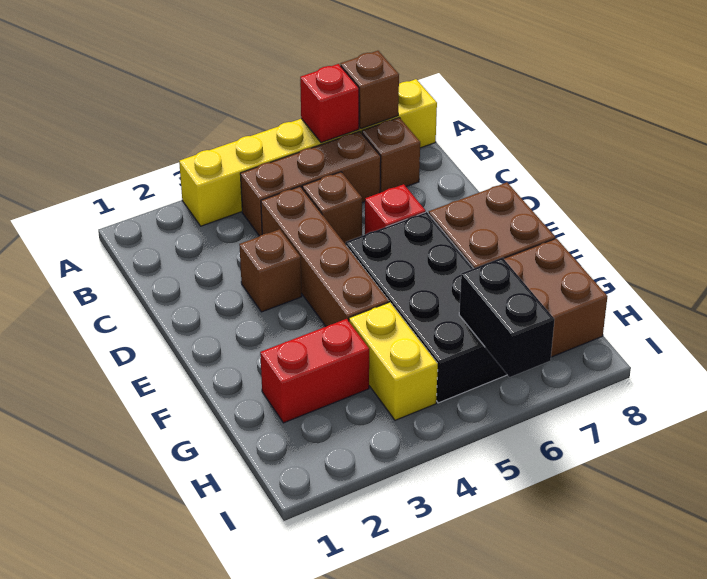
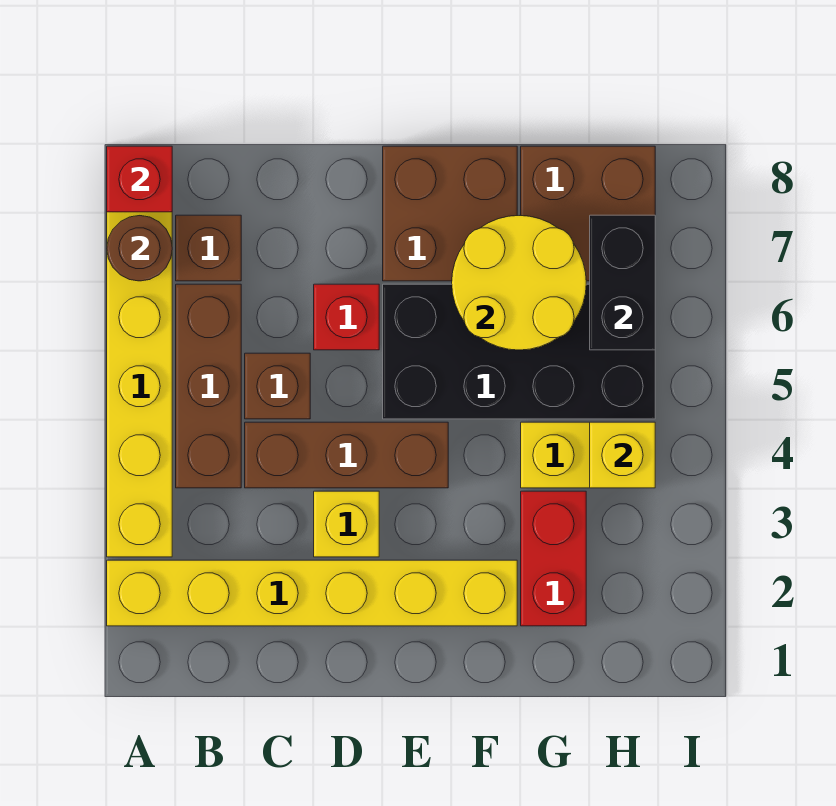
none -> yellow brick A2:F2 level 1
red brick A6 level 2 -> red brick A8 level 2
brown brick A7 level 2 -> brown round brick A7 level 2
brown brick C4:F4 level 1 -> brown brick C4:E4 level 1
brown brick D3 level 1 -> yellow brick D3 level 1
none -> yellow round brick F6:G7 level 2
none -> yellow brick H4 level 2
black brick H6:I6 level 2 -> black brick H6:H7 level 2

